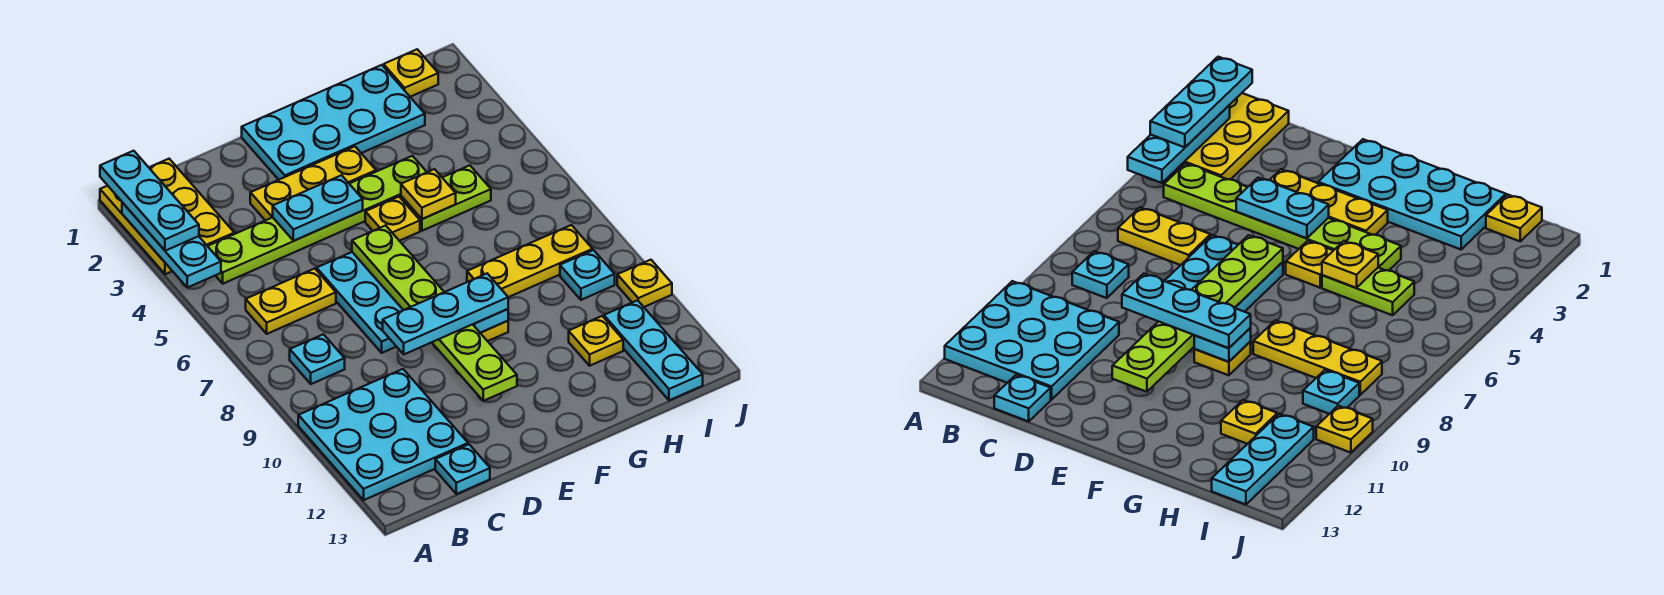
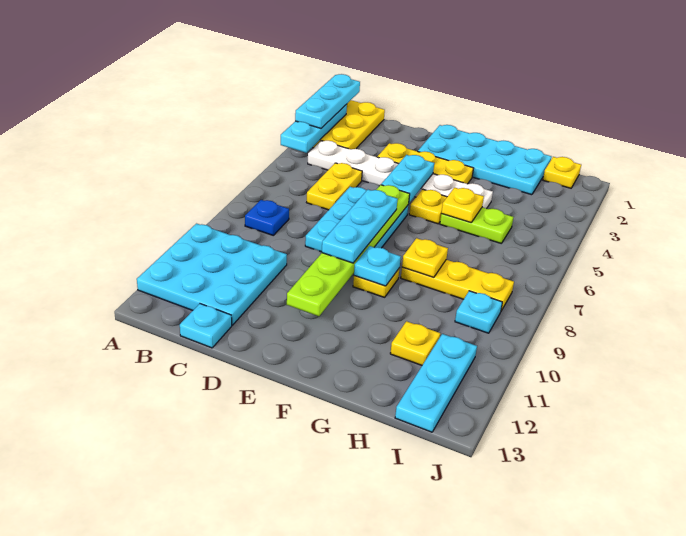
lime plate B4:G4 level 1 -> white plate B4:G4 level 1
yellow plate B6:C6 level 1 -> yellow plate C5:C6 level 1
cyan plate B8 level 1 -> blue plate B8 level 1
cyan plate D4:E4 level 2 -> cyan plate E4:E5 level 2
cyan plate D9:F9 level 3 -> cyan plate E7:E9 level 3
yellow plate J10 level 1 -> yellow plate G8 level 2

